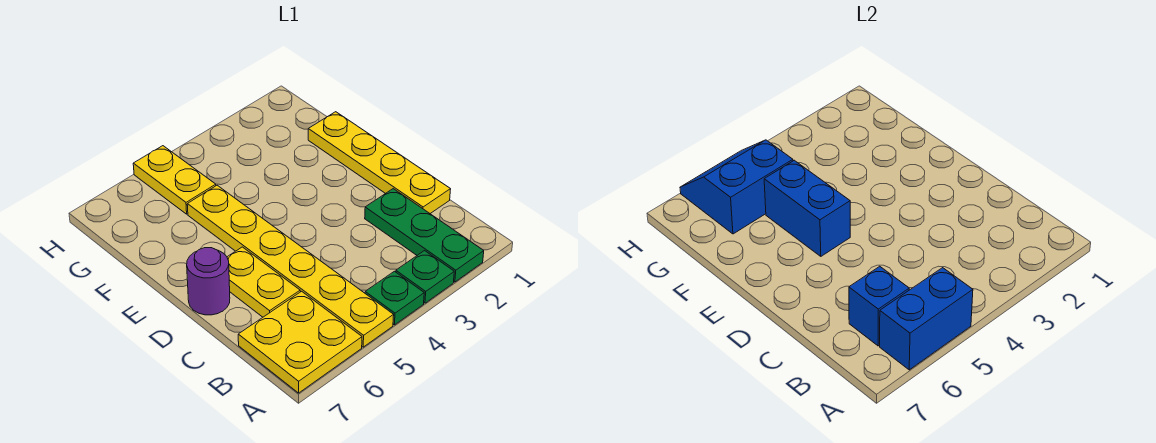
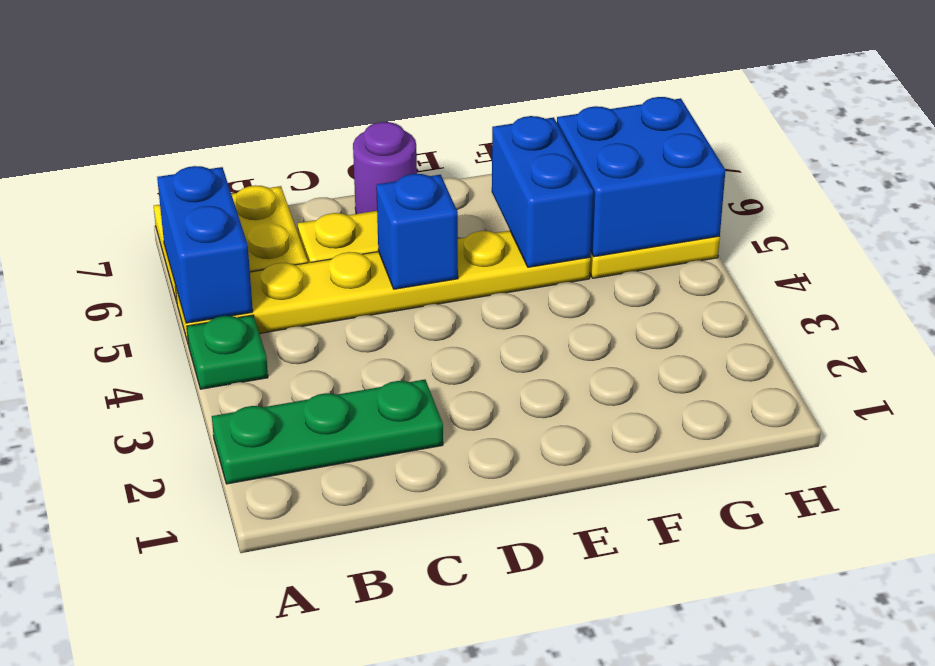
green plate A3 level 1 -> none
blue brick B6 level 2 -> blue brick D5 level 2
yellow plate C1:F1 level 1 -> none
blue brick E5:F5 level 2 -> blue brick F5:F6 level 2
blue slope G5:H6 level 2 top G -> blue brick G5:H6 level 2

